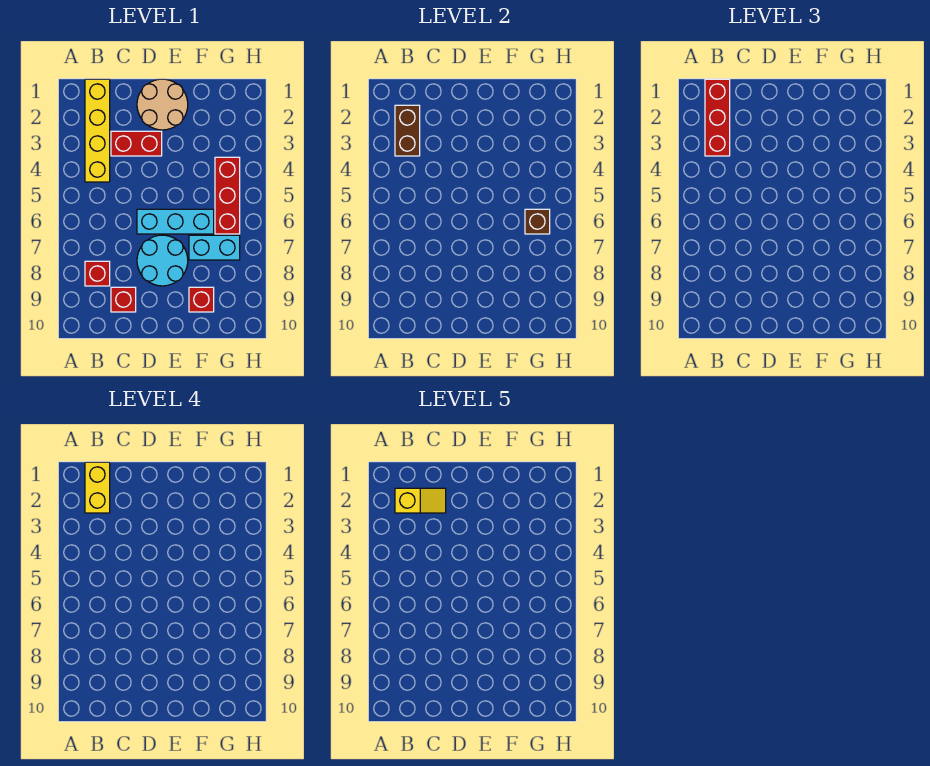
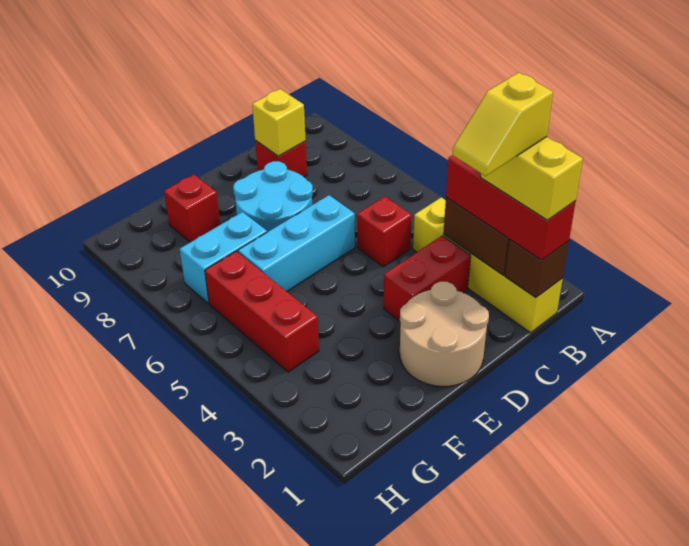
red brick B8 level 1 -> red brick C5 level 1
none -> yellow brick C9 level 2
brown brick G6 level 2 -> brown brick B1 level 2

